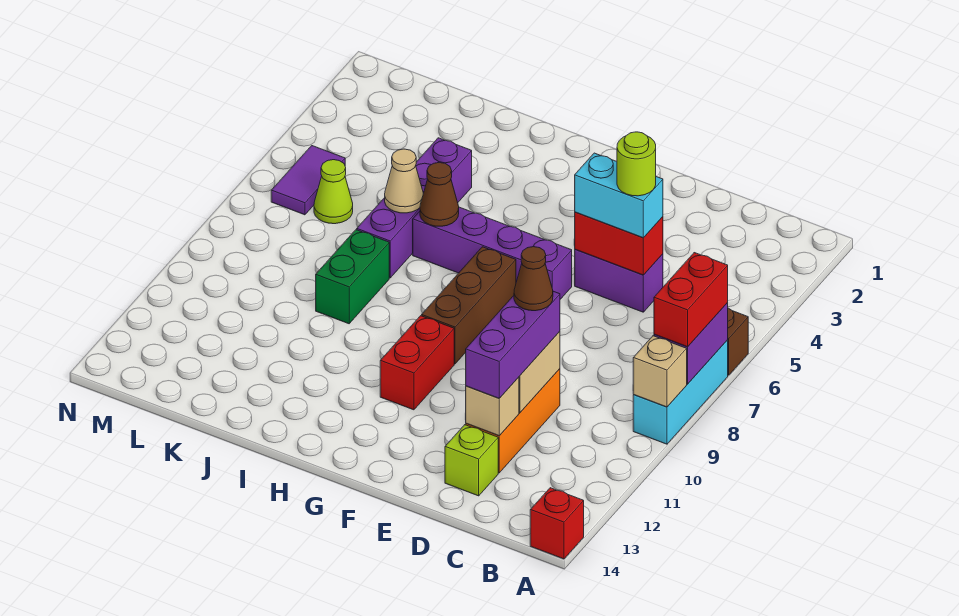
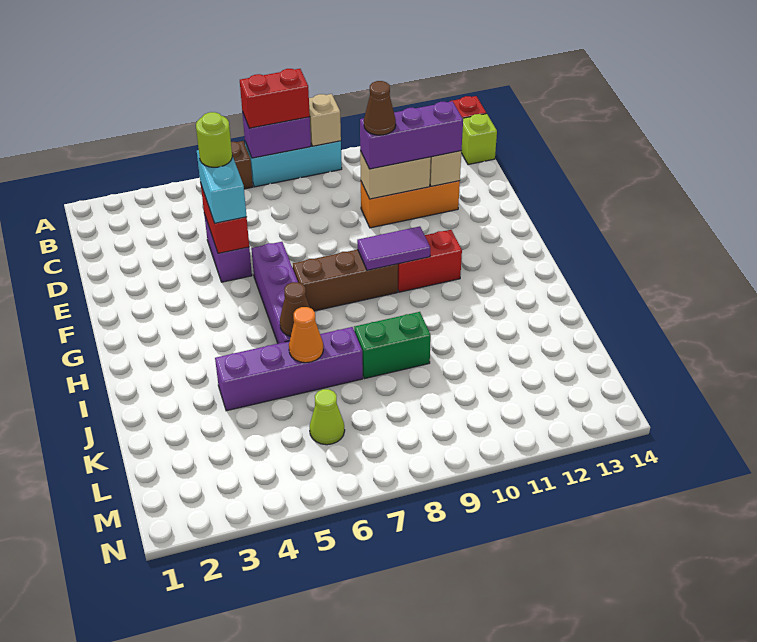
lime brick D13 level 1 -> lime brick B14 level 1
tan cone J6 level 2 -> orange cone J6 level 2
purple tile M5:M6 level 1 -> purple tile G9:G10 level 2

